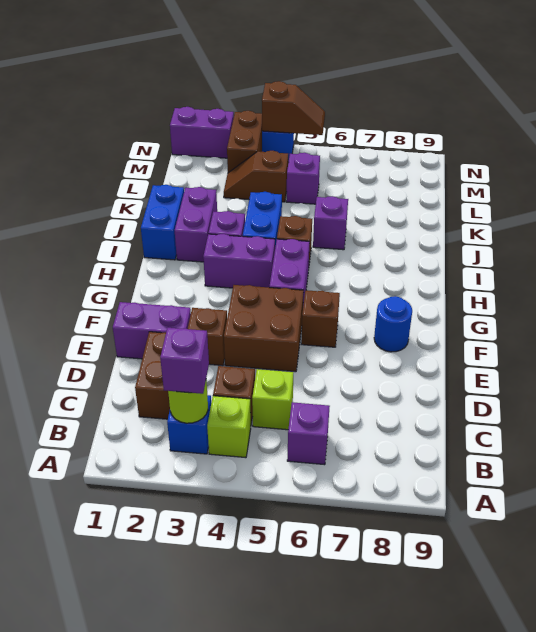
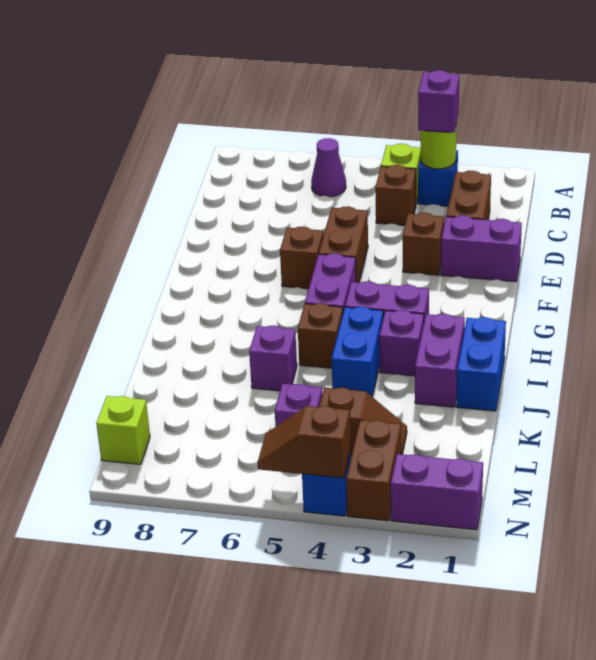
purple brick B6 level 1 -> purple cone B6 level 1
lime brick C5 level 1 -> lime brick M9 level 1
brown brick E4:F5 level 1 -> brown brick E5:F5 level 1
blue round brick F8 level 1 -> none

